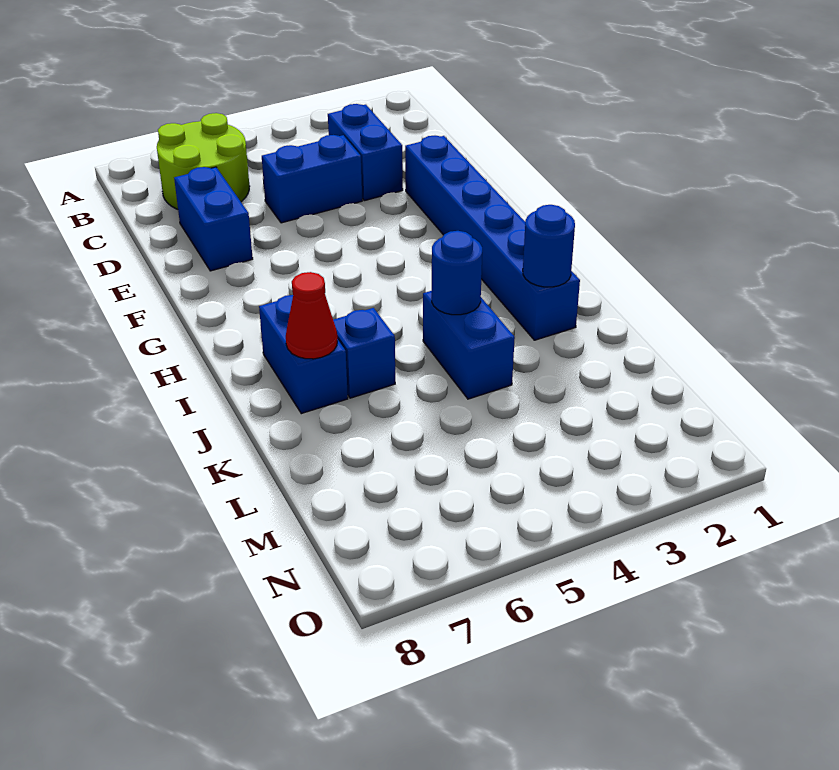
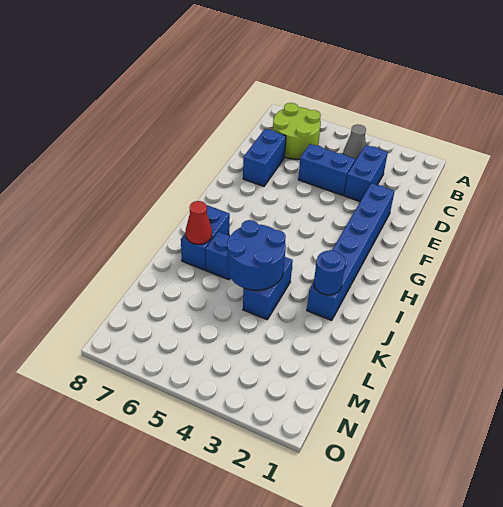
none -> grey cone B4 level 1
blue round brick J4 level 2 -> blue round brick J4:K5 level 2

